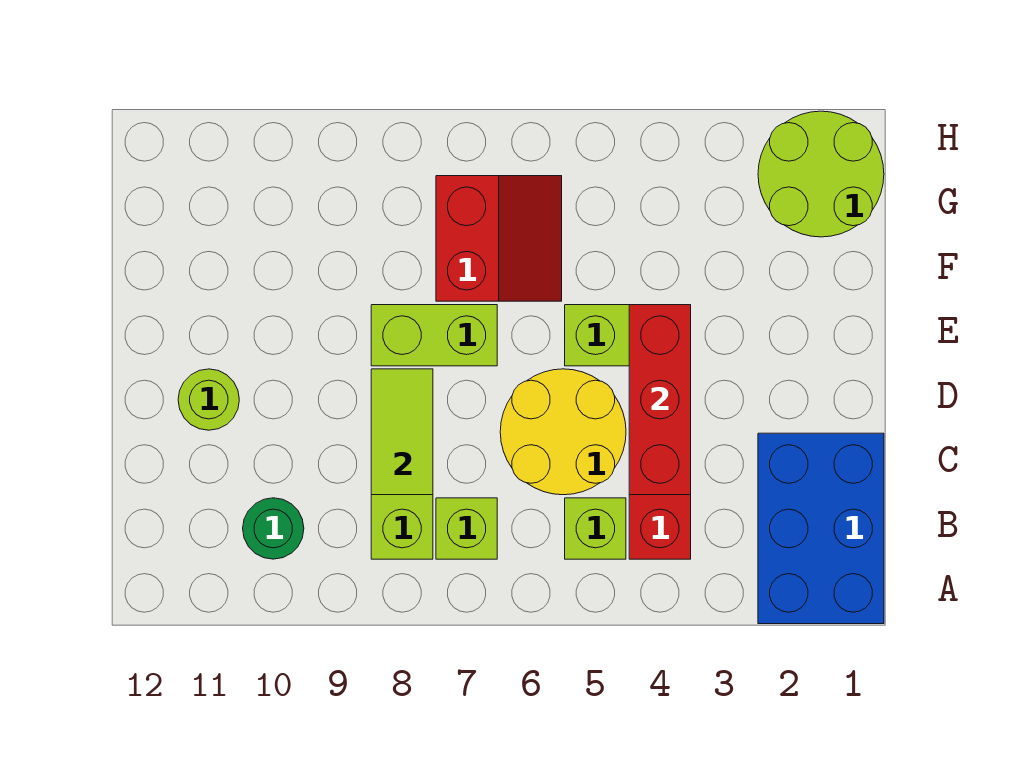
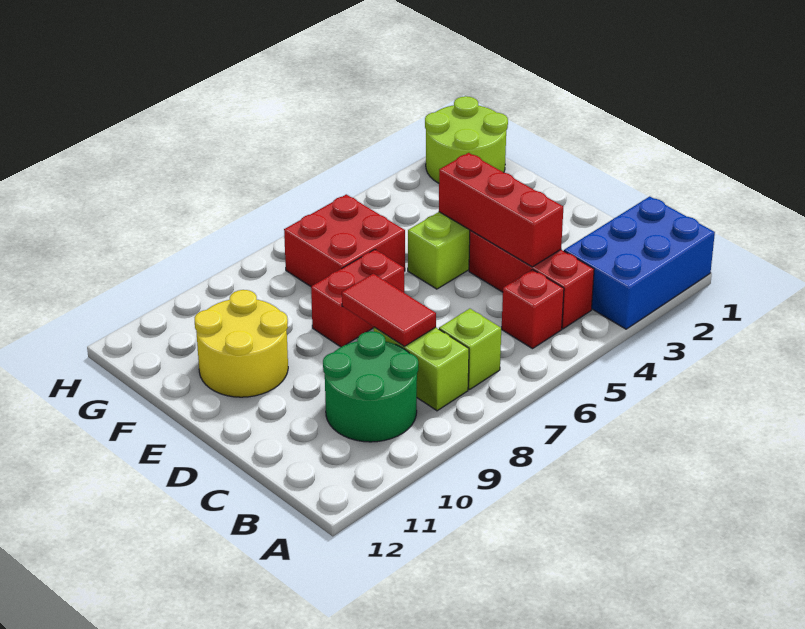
blue brick A1:C2 level 1 -> blue brick A1:B3 level 1
lime brick B5 level 1 -> red brick B5 level 1
green round brick B10 level 1 -> green round brick B9:C10 level 1
yellow round brick C5:D6 level 1 -> yellow round brick E10:F11 level 1
lime tile C8:D8 level 2 -> red tile C8:D8 level 2
lime round brick D11 level 1 -> none
lime brick E7:E8 level 1 -> red brick E7:E8 level 1
red slope F6:G7 level 1 top 7 -> red brick F6:G7 level 1

